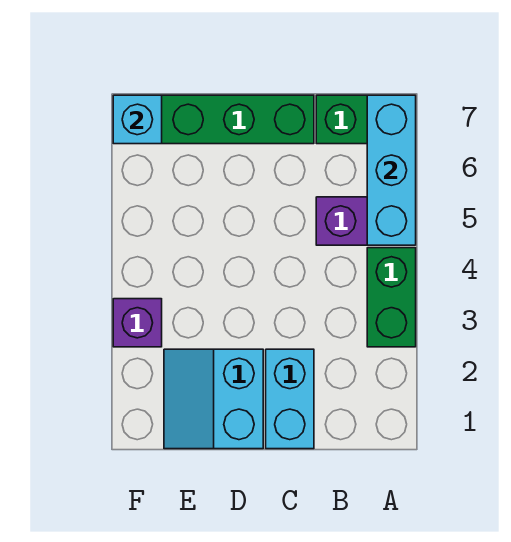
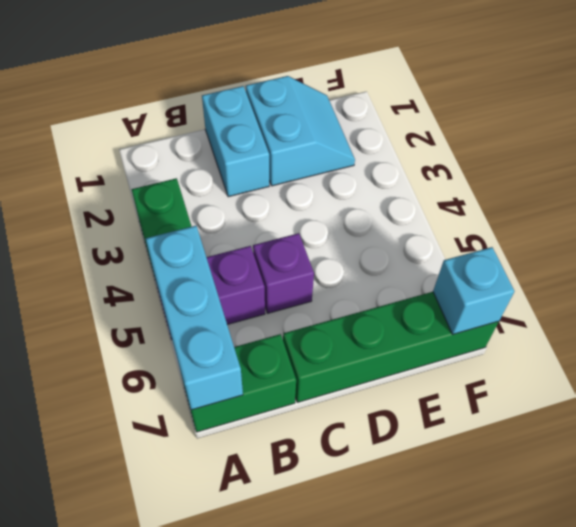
purple brick F3 level 1 -> purple brick C5 level 1

